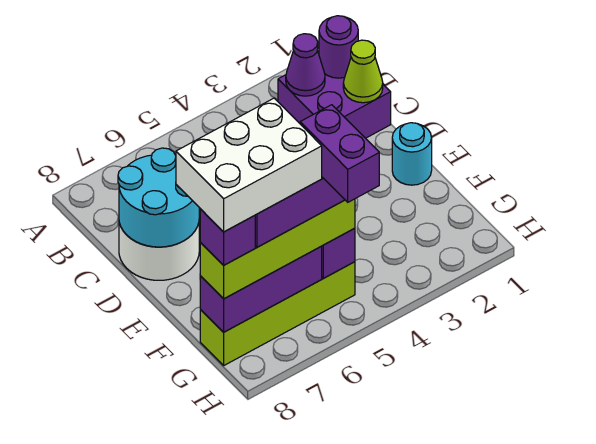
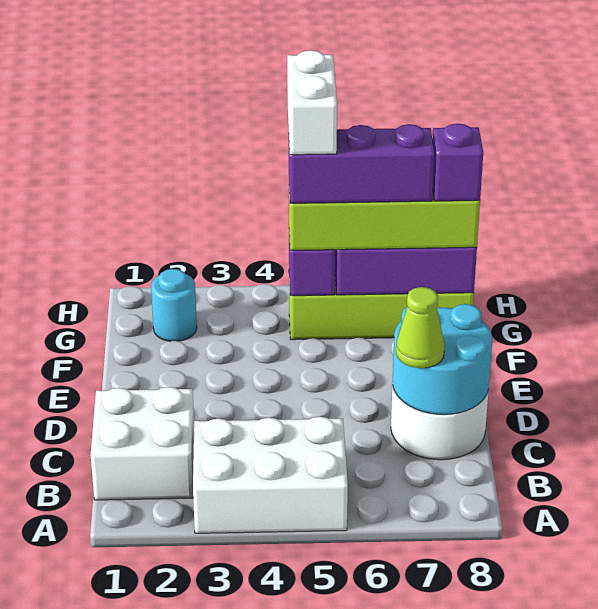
purple brick B1:C2 level 1 -> white brick B1:C2 level 1
purple round brick B1 level 2 -> none
purple cone B2 level 2 -> none
lime cone C1 level 2 -> lime cone C7 level 3
cyan round brick E1 level 1 -> cyan round brick G2 level 1
white brick F6:G8 level 5 -> white brick A3:B5 level 1
purple brick G5:H5 level 5 -> white brick G5:H5 level 5

